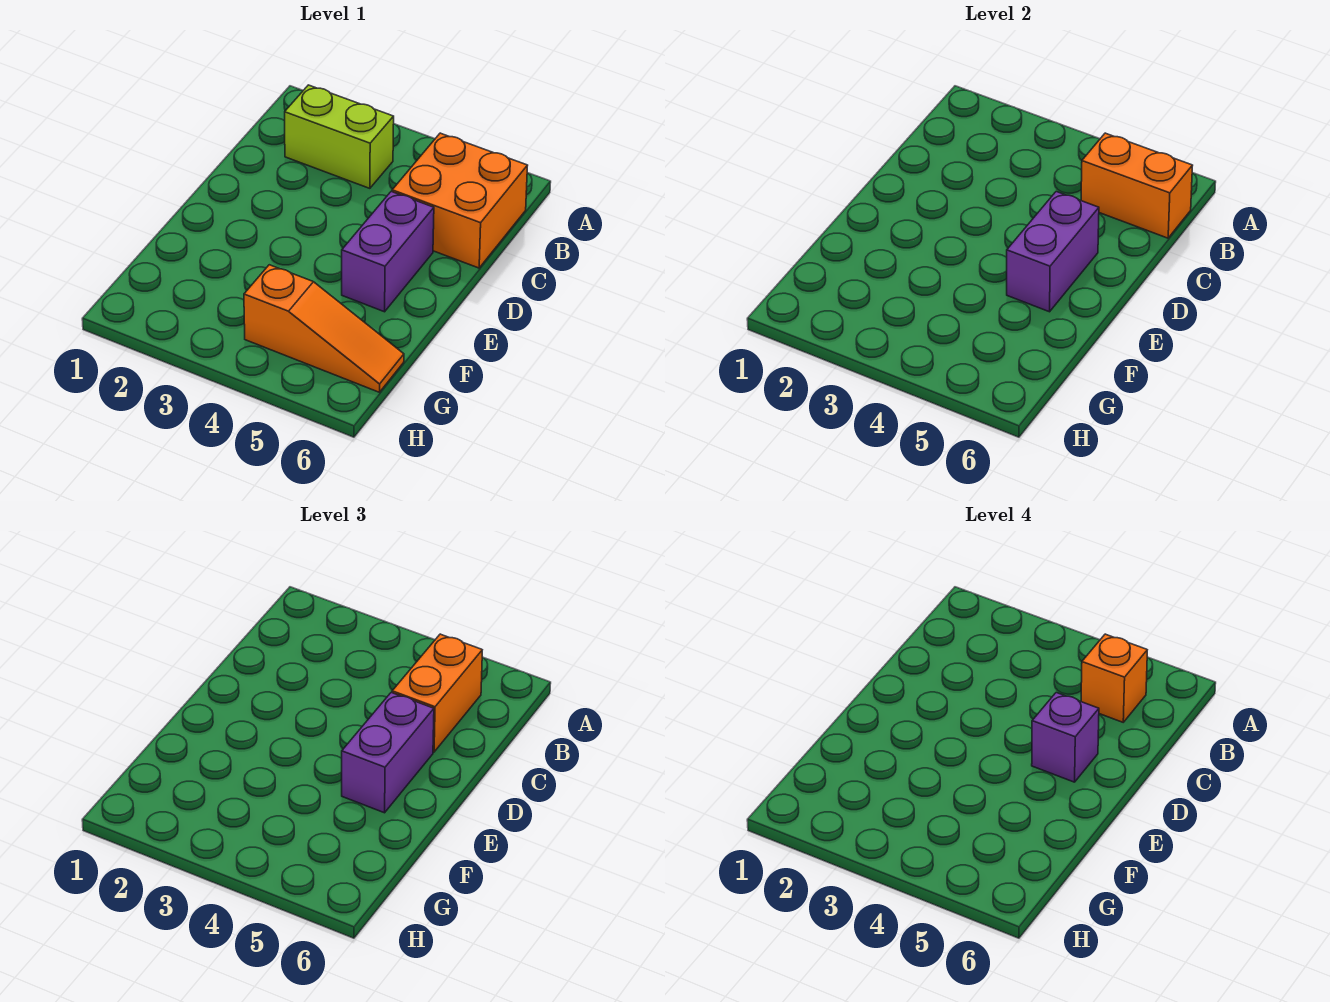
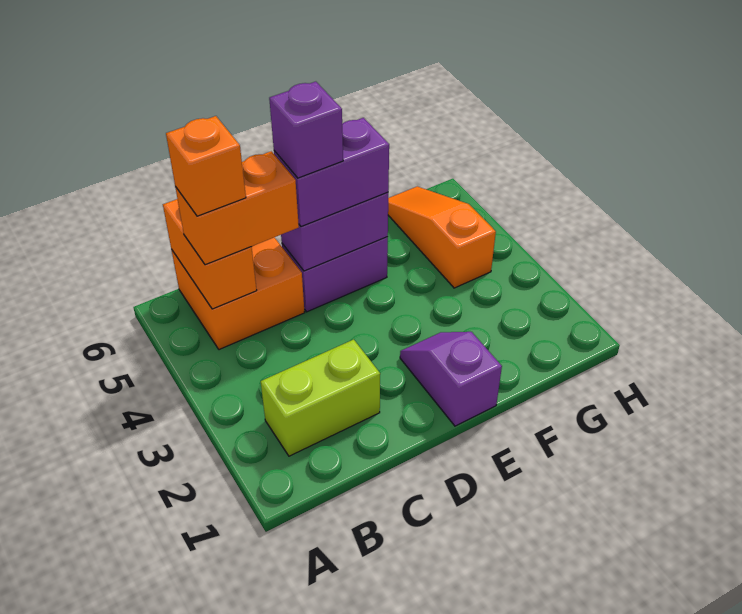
lime brick B2:B3 level 1 -> lime brick B2:C2 level 1
none -> purple slope E1:E2 level 1 top 1

